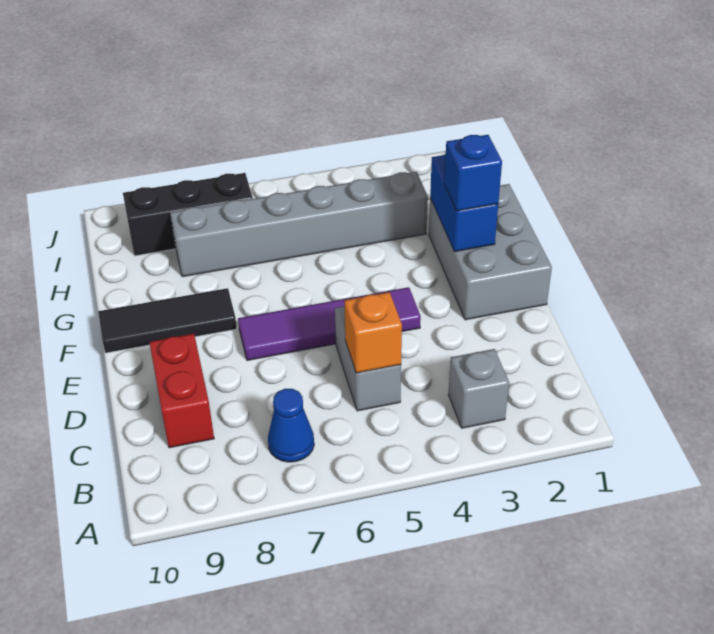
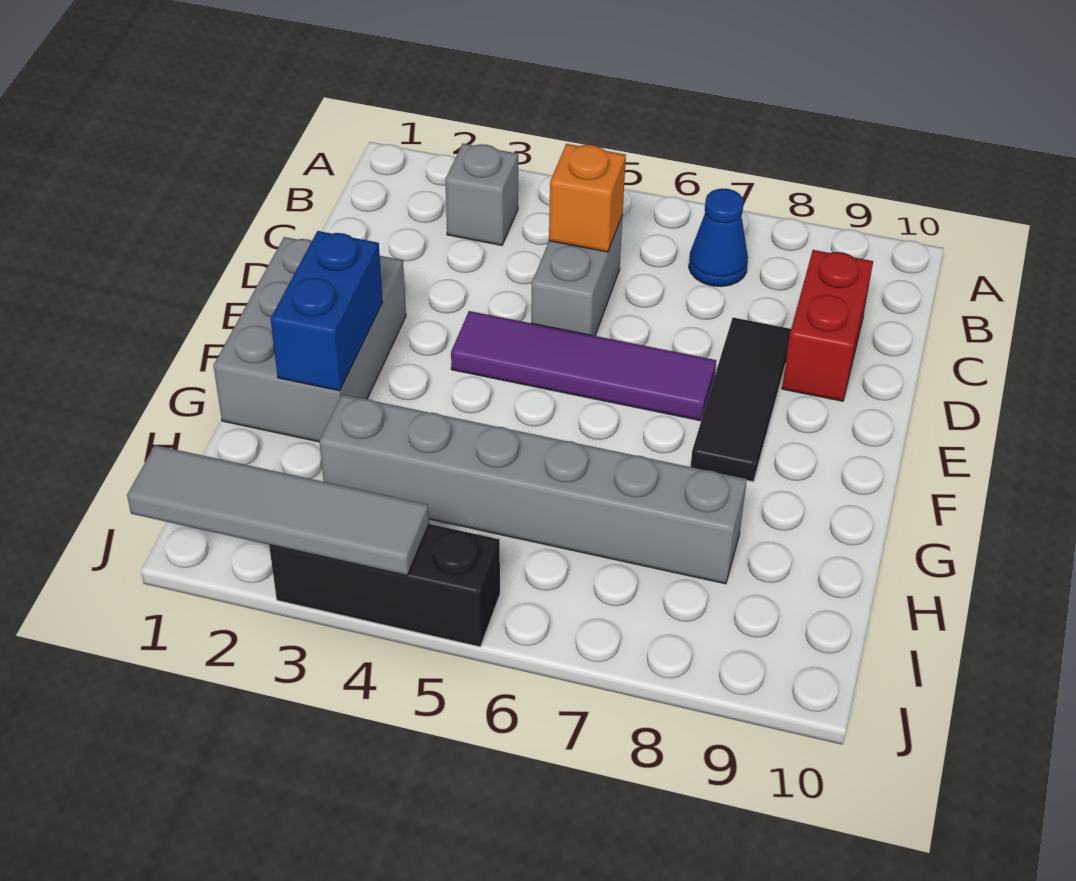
blue brick F2 level 3 -> none
black tile F8:F10 level 1 -> black tile D8:F8 level 1
black brick I7:I9 level 1 -> black brick J3:J5 level 1
none -> grey tile J1:J4 level 2

